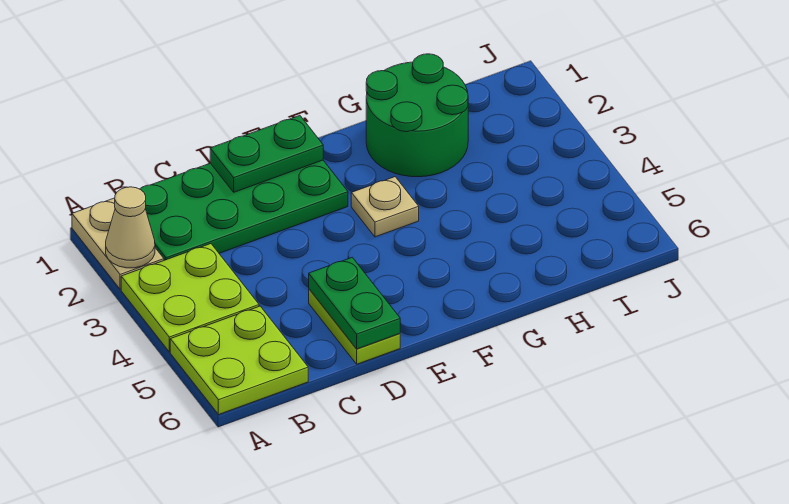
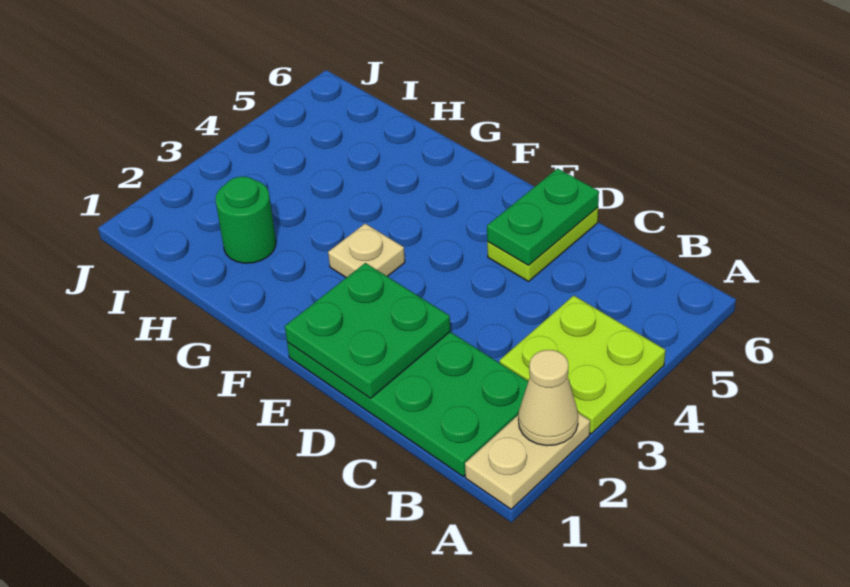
lime plate A5:B6 level 1 -> none
green plate D1:E1 level 2 -> green plate D1:E2 level 2
green round brick G1:H2 level 1 -> green round brick H2 level 1

